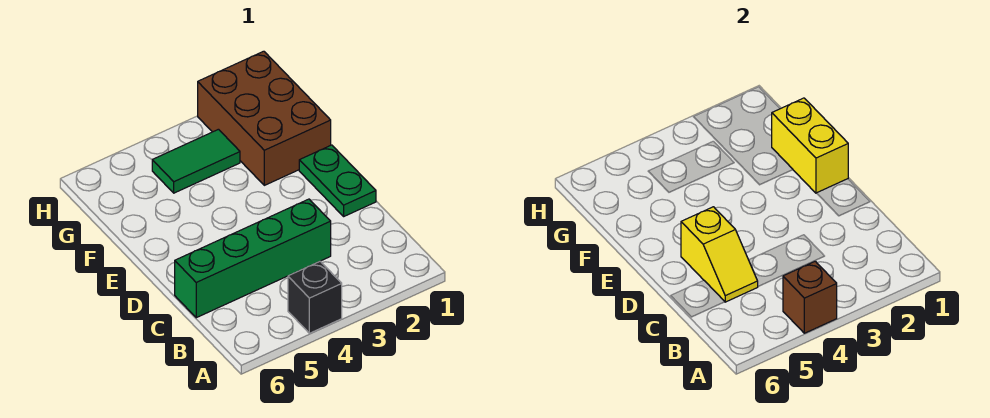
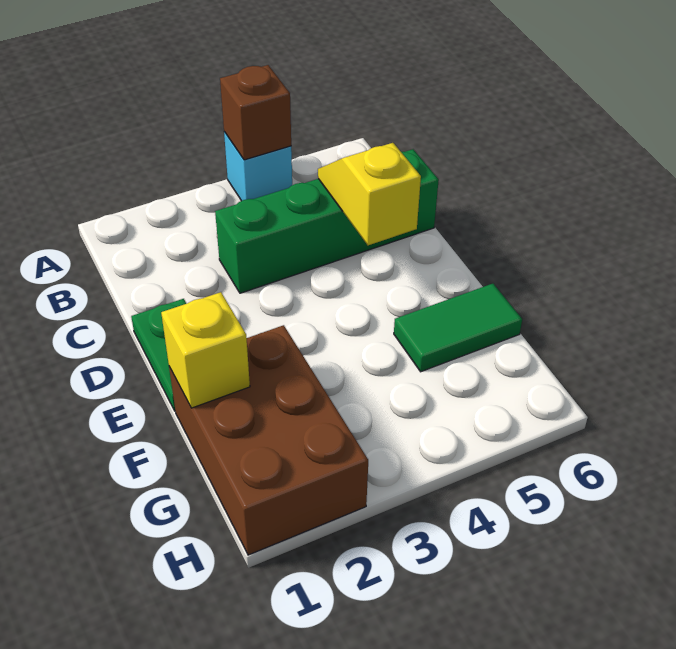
black brick A4 level 1 -> cyan brick A4 level 1
yellow brick E1:F1 level 2 -> yellow brick F1 level 2
green tile G3:G4 level 1 -> green tile F5:F6 level 1

